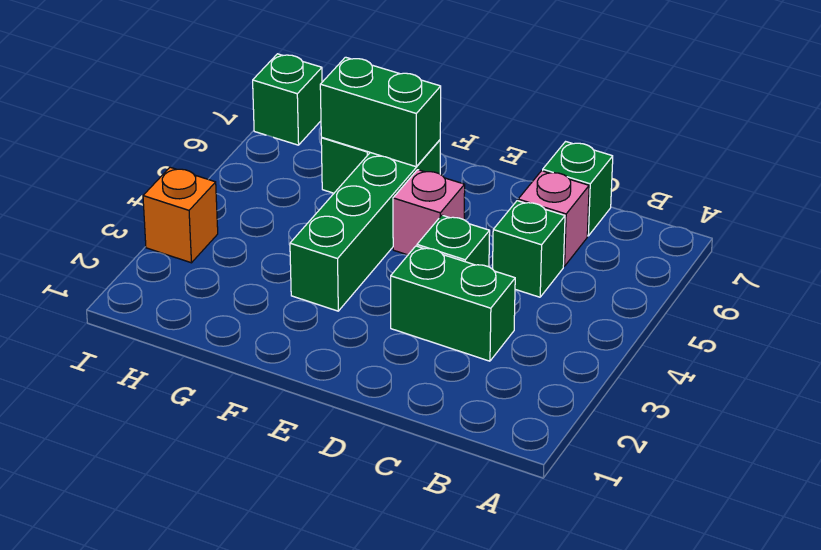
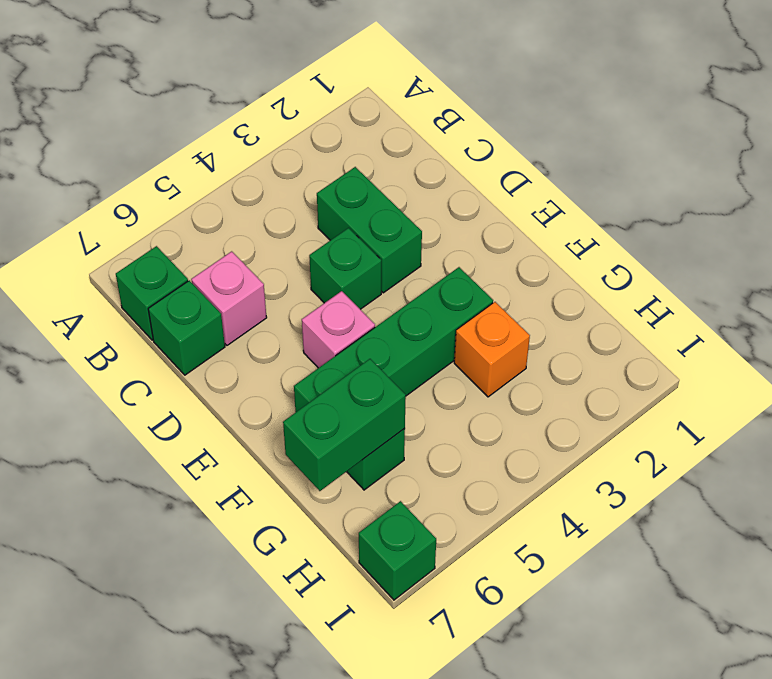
green brick C5 level 1 -> green brick B7 level 1
green brick F6:G6 level 2 -> green brick G6:G7 level 2
orange brick I3 level 1 -> orange brick G3 level 1

